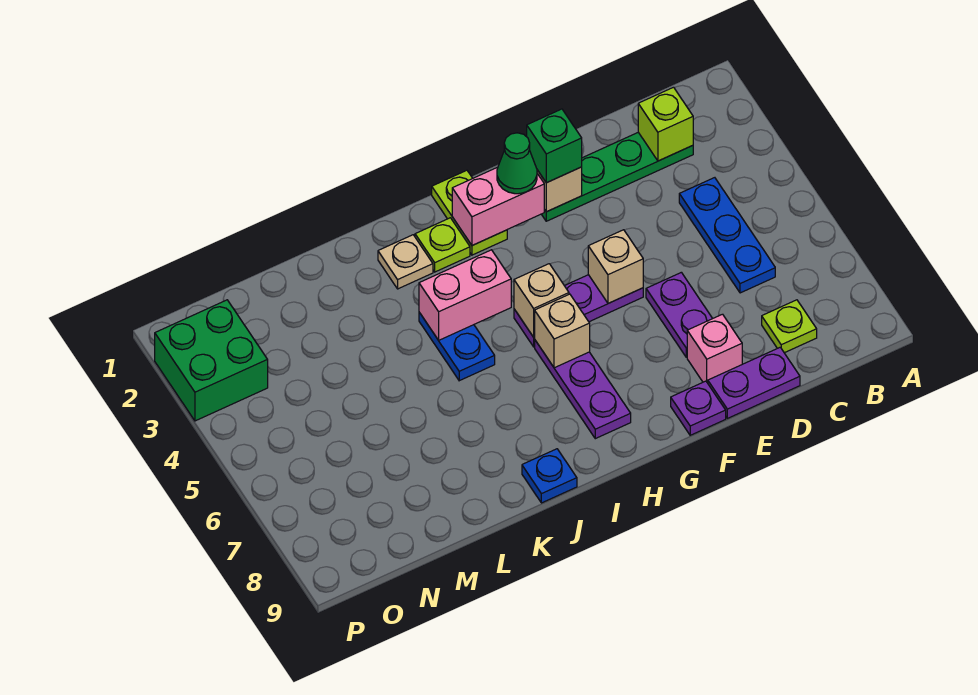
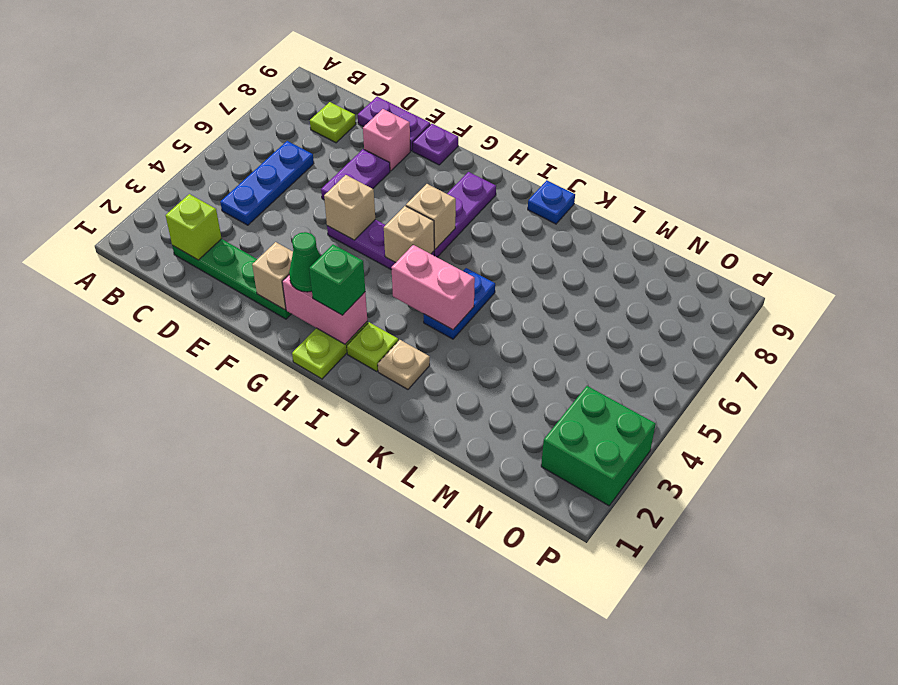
green brick F2 level 3 -> green brick H2 level 3

